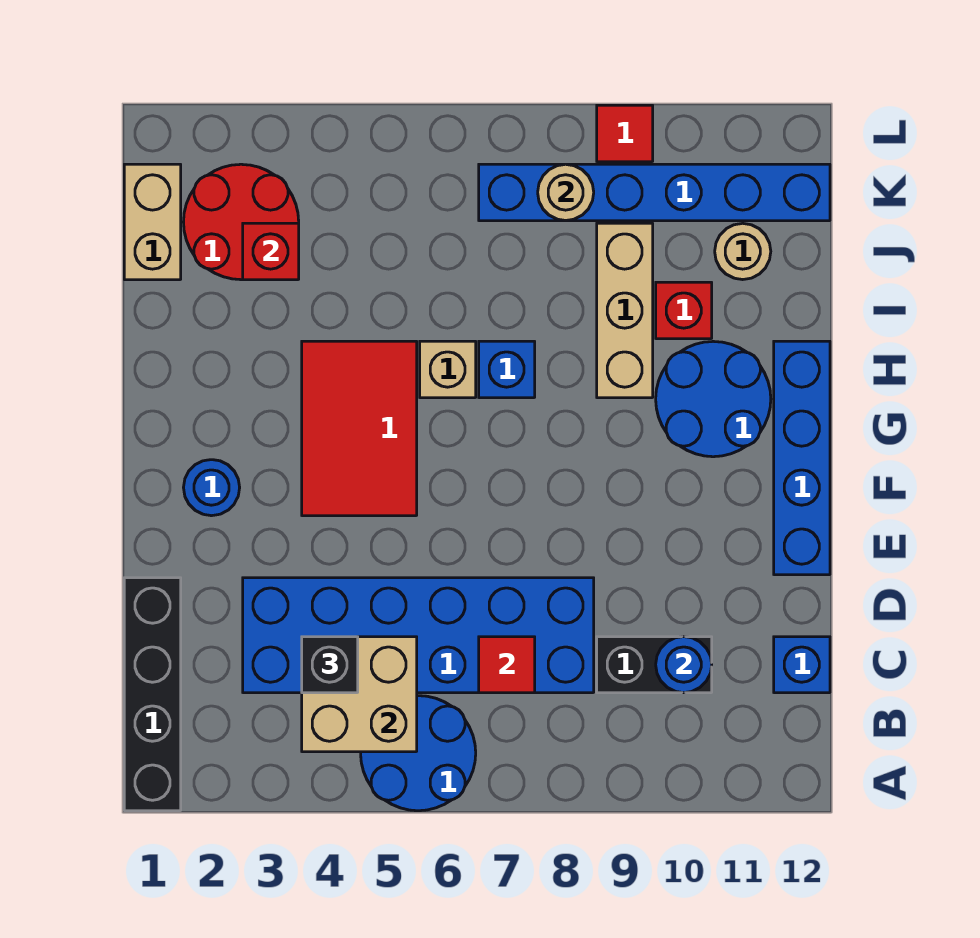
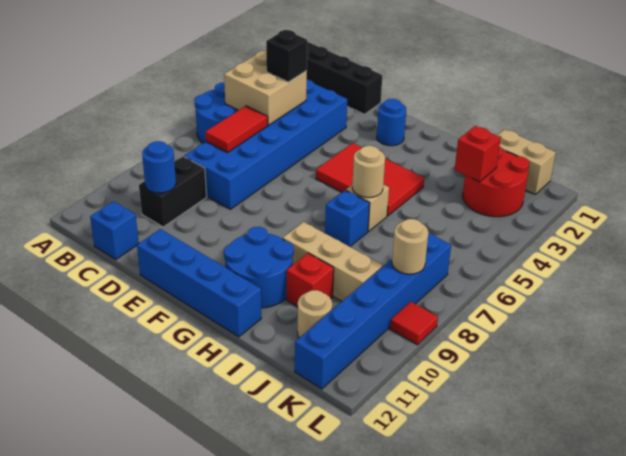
red tile C7 level 2 -> red tile C6:C7 level 2
none -> tan round brick H6 level 2

